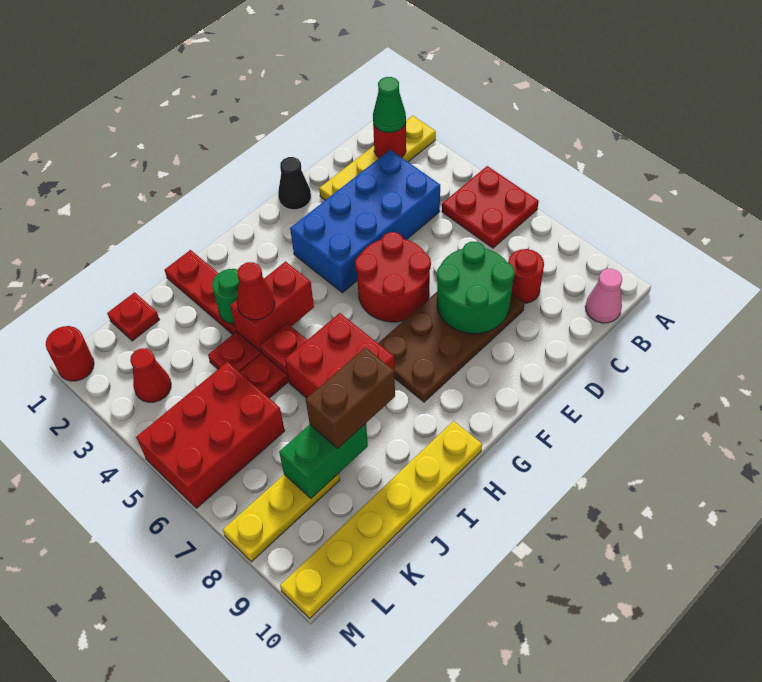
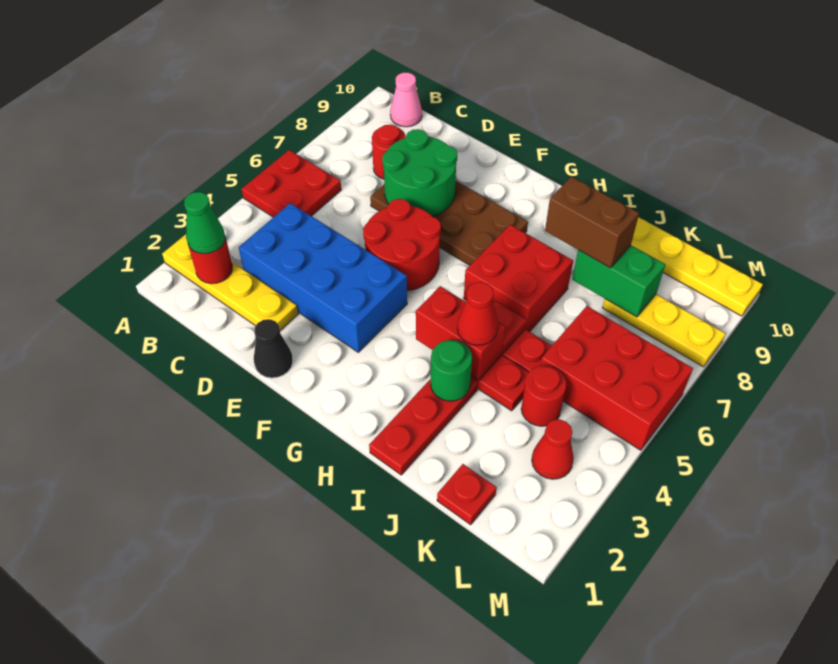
red round brick M1 level 1 -> red round brick K4 level 1

